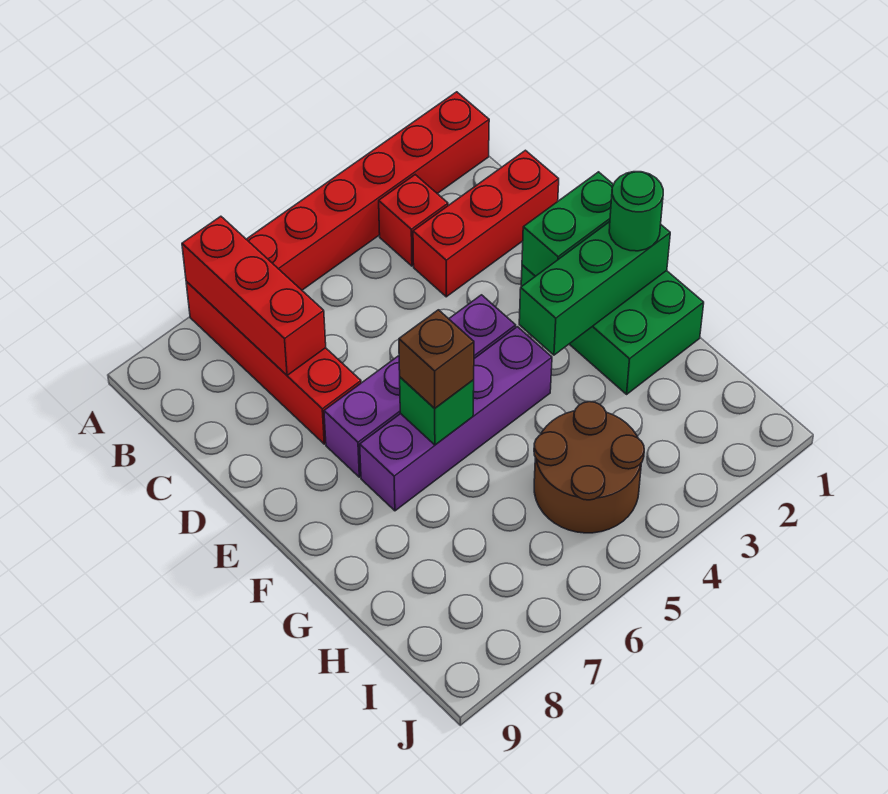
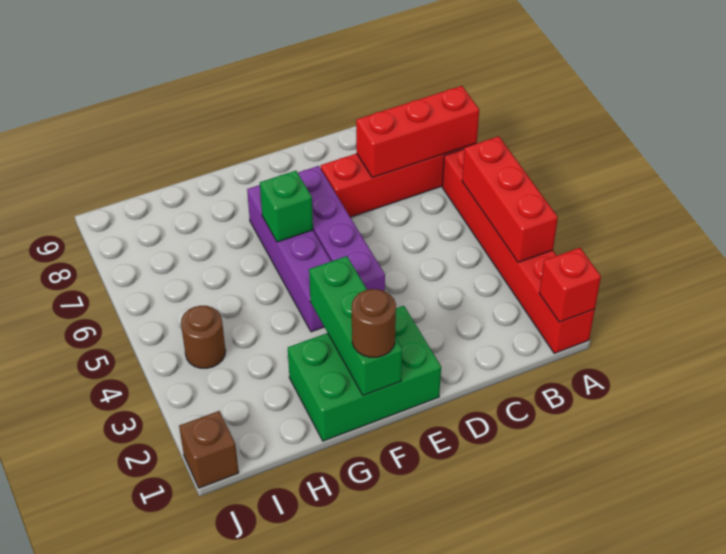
red brick B3 level 1 -> red brick A1 level 2
red brick C1:C3 level 1 -> red brick A3:A5 level 2
green brick E1:E2 level 2 -> none
green round brick F1 level 3 -> brown round brick F1 level 3
brown brick F6 level 3 -> brown brick J1 level 1
brown round brick H4:I5 level 1 -> brown round brick I4 level 1

